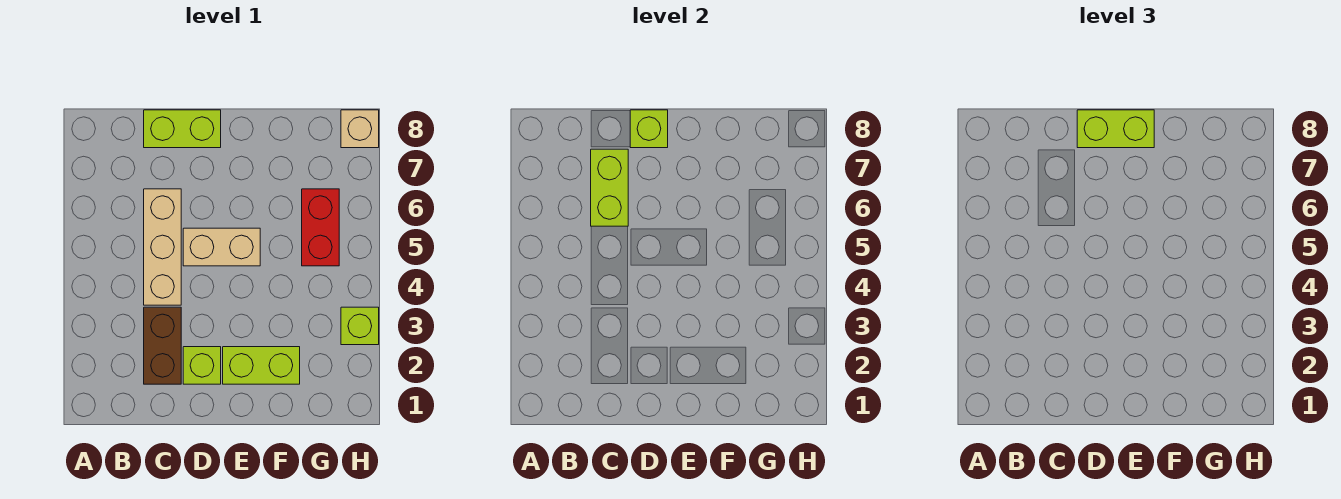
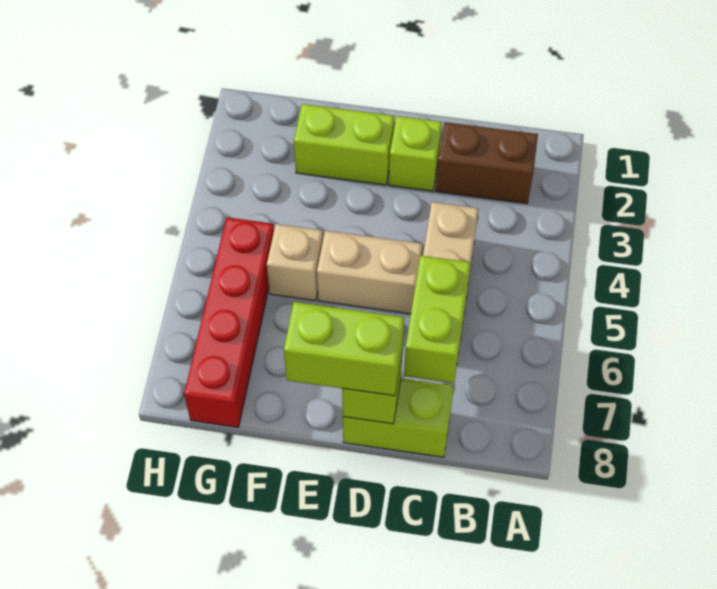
brown brick C2:C3 level 1 -> brown brick B2:C2 level 1
red brick G5:G6 level 1 -> red brick G5:G8 level 1
lime brick H3 level 1 -> none
tan brick H8 level 1 -> tan brick F5 level 1

